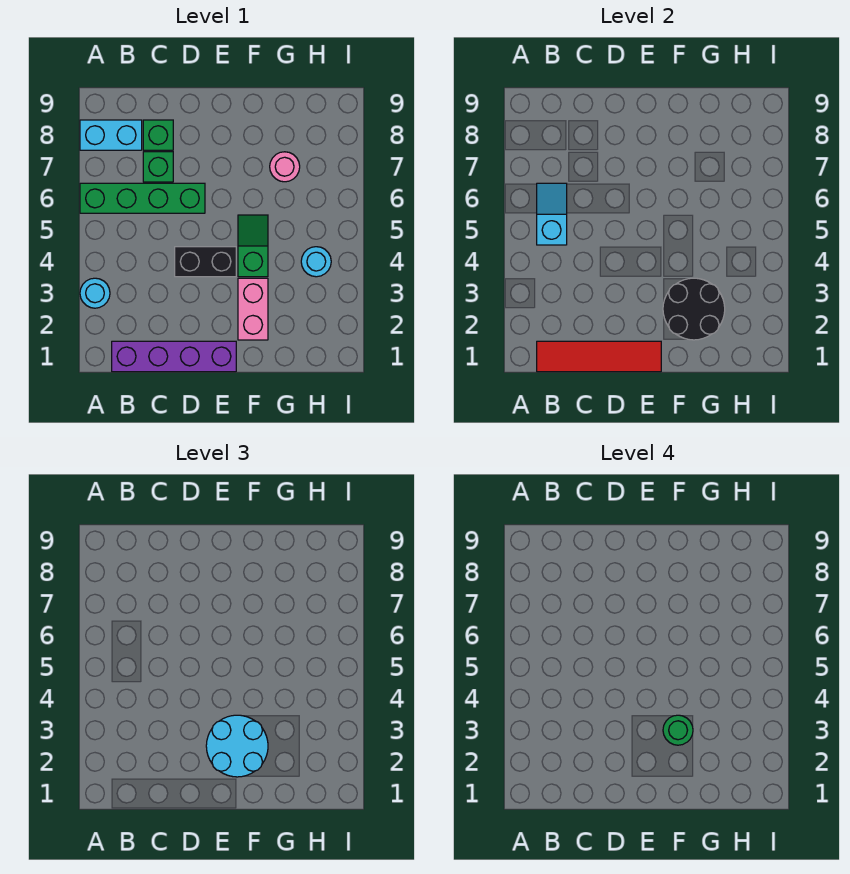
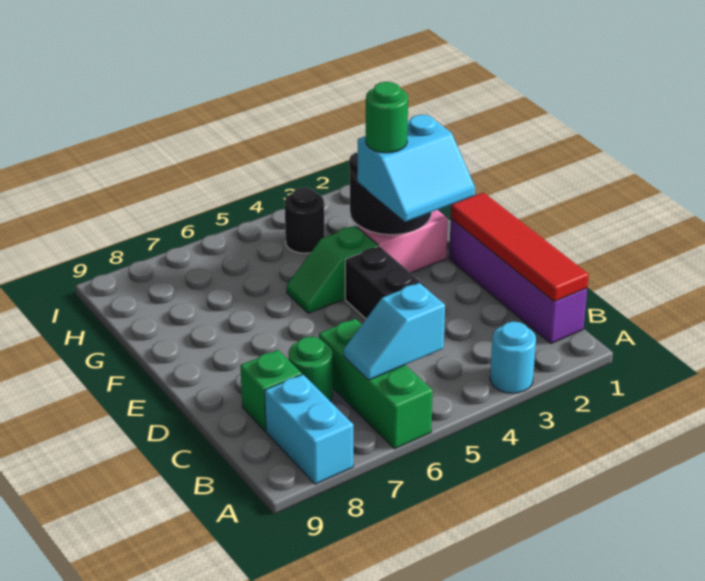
green brick A6:D6 level 1 -> green brick A6:C6 level 1
green brick C7 level 1 -> green round brick C7 level 1
cyan round brick E2:F3 level 3 -> cyan slope E2:F3 level 3 top F
pink round brick G7 level 1 -> none
cyan round brick H4 level 1 -> black round brick H4 level 1

